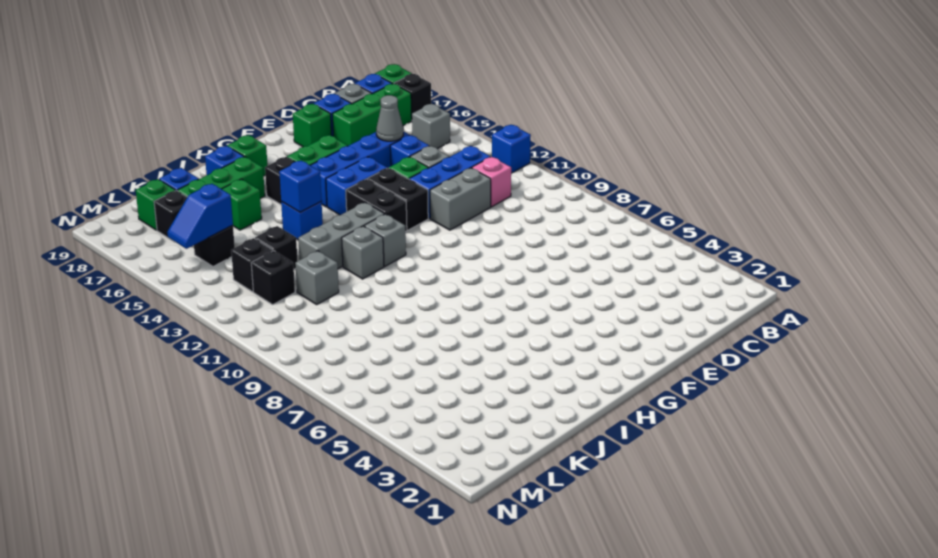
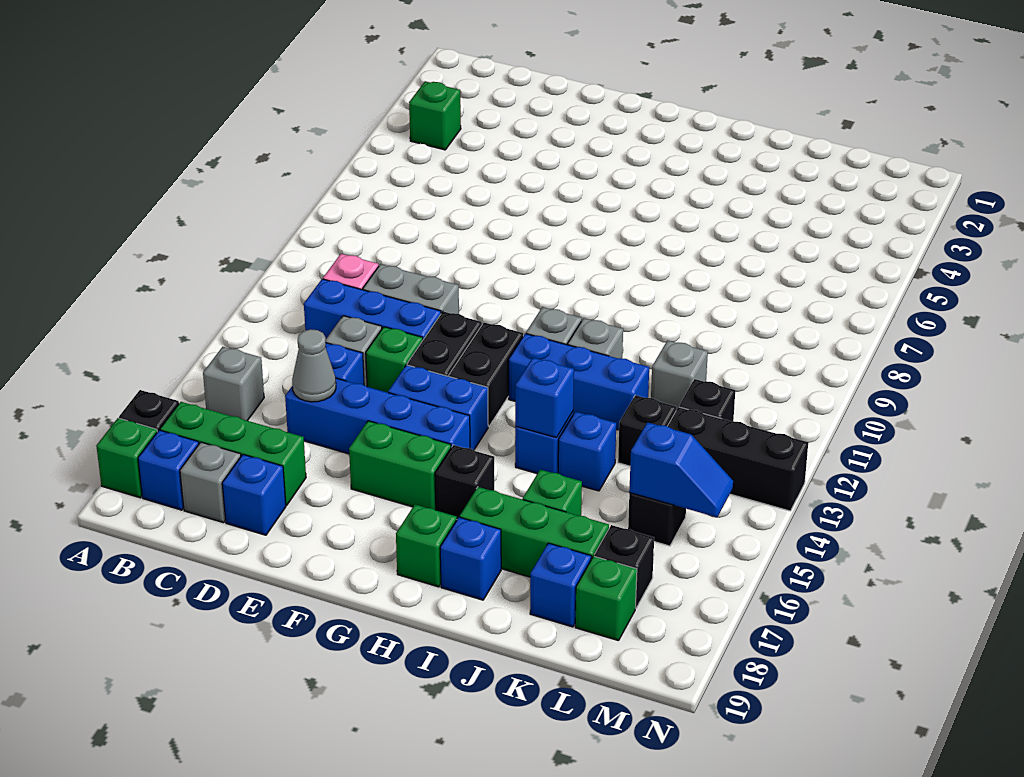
blue brick A12 level 1 -> blue brick J14 level 1
green brick E18 level 1 -> green brick B4 level 1
grey brick H12:J12 level 1 -> blue brick H12:J12 level 1
black brick L13 level 1 -> black brick L13:N13 level 1

